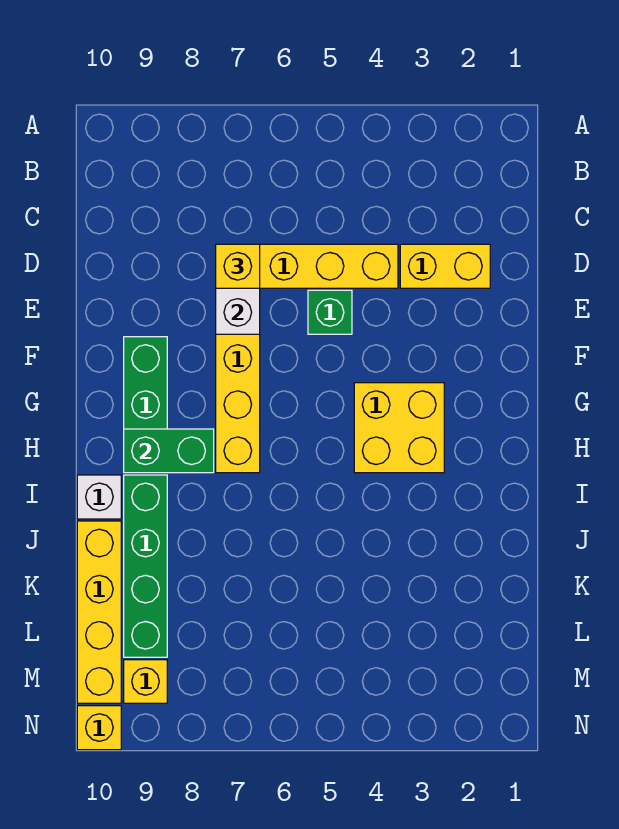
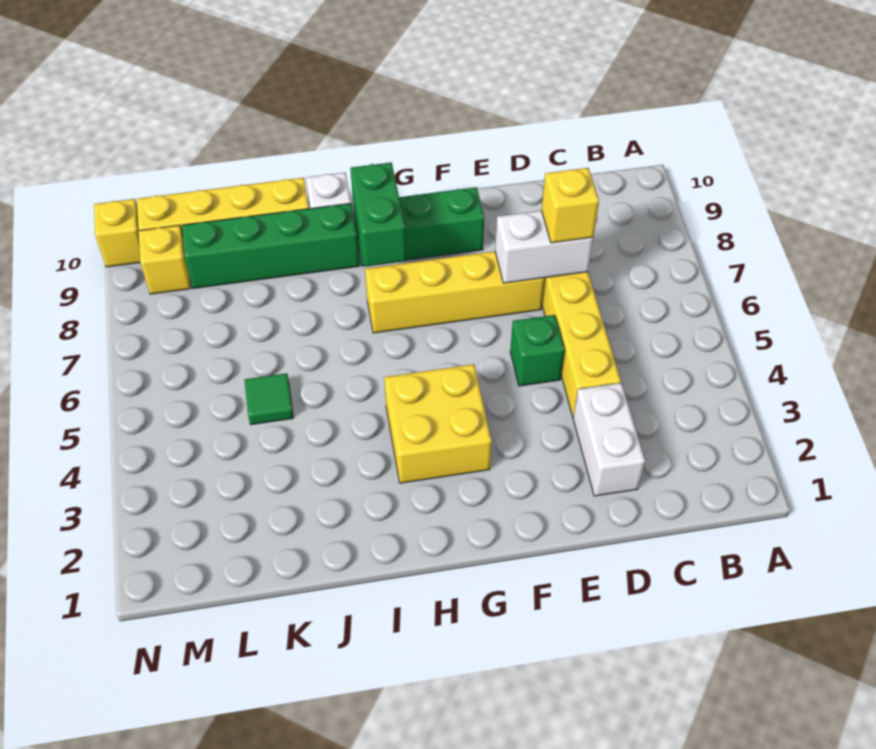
yellow brick D2:D3 level 1 -> white brick D2:D3 level 1
none -> green tile K5 level 1

